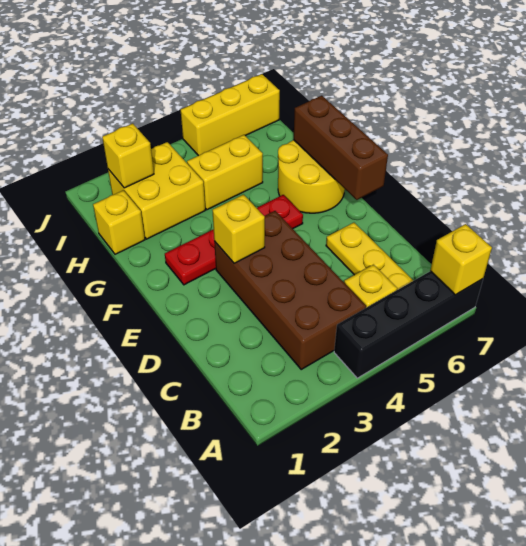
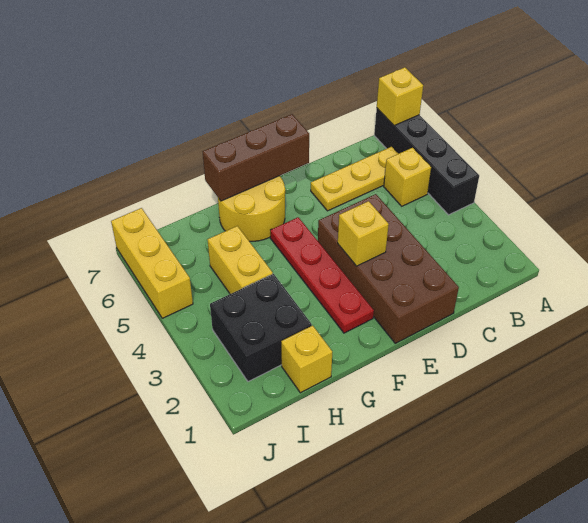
brown brick B3:E4 level 1 -> brown brick D1:E4 level 1
yellow brick H2:I3 level 1 -> black brick H2:I3 level 1
yellow brick I2 level 2 -> none

